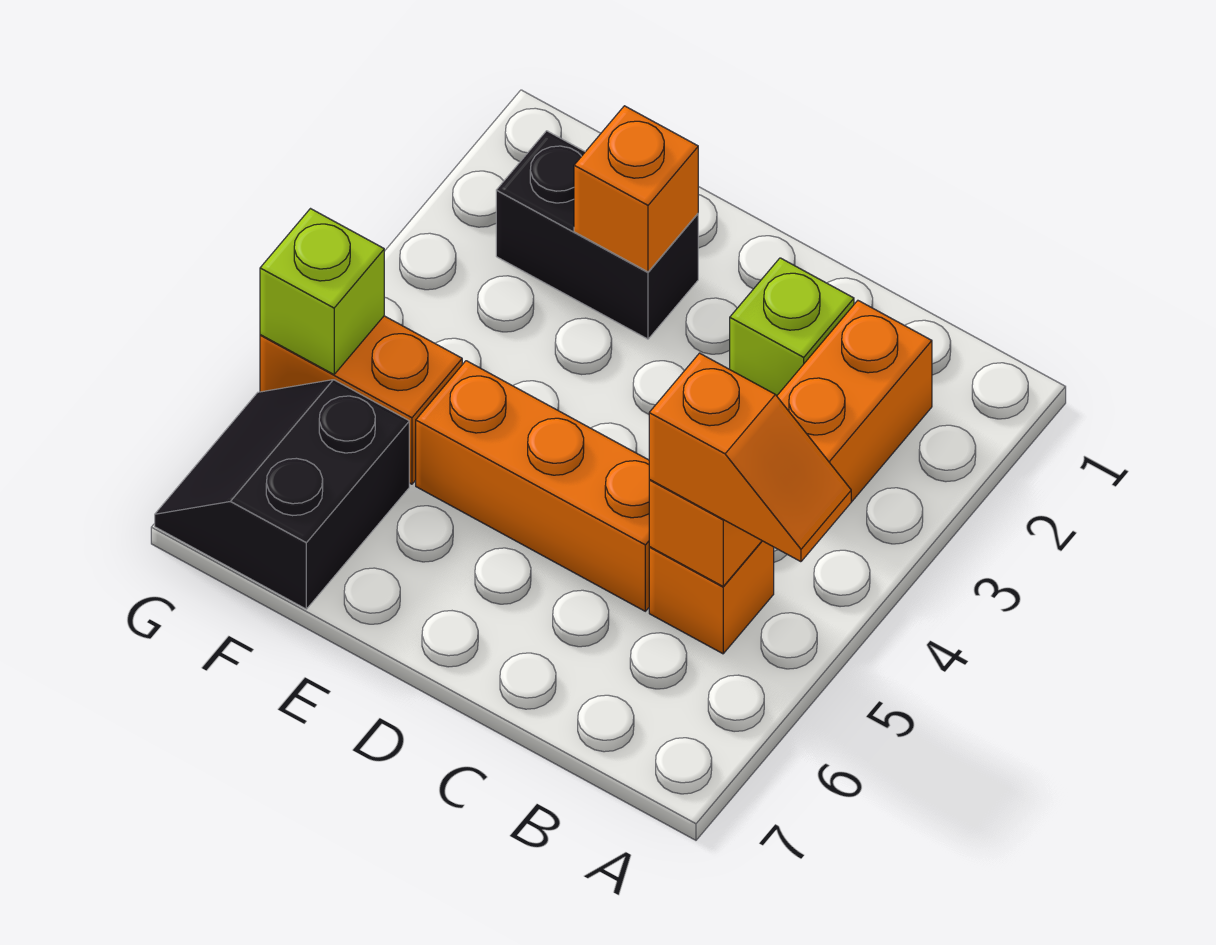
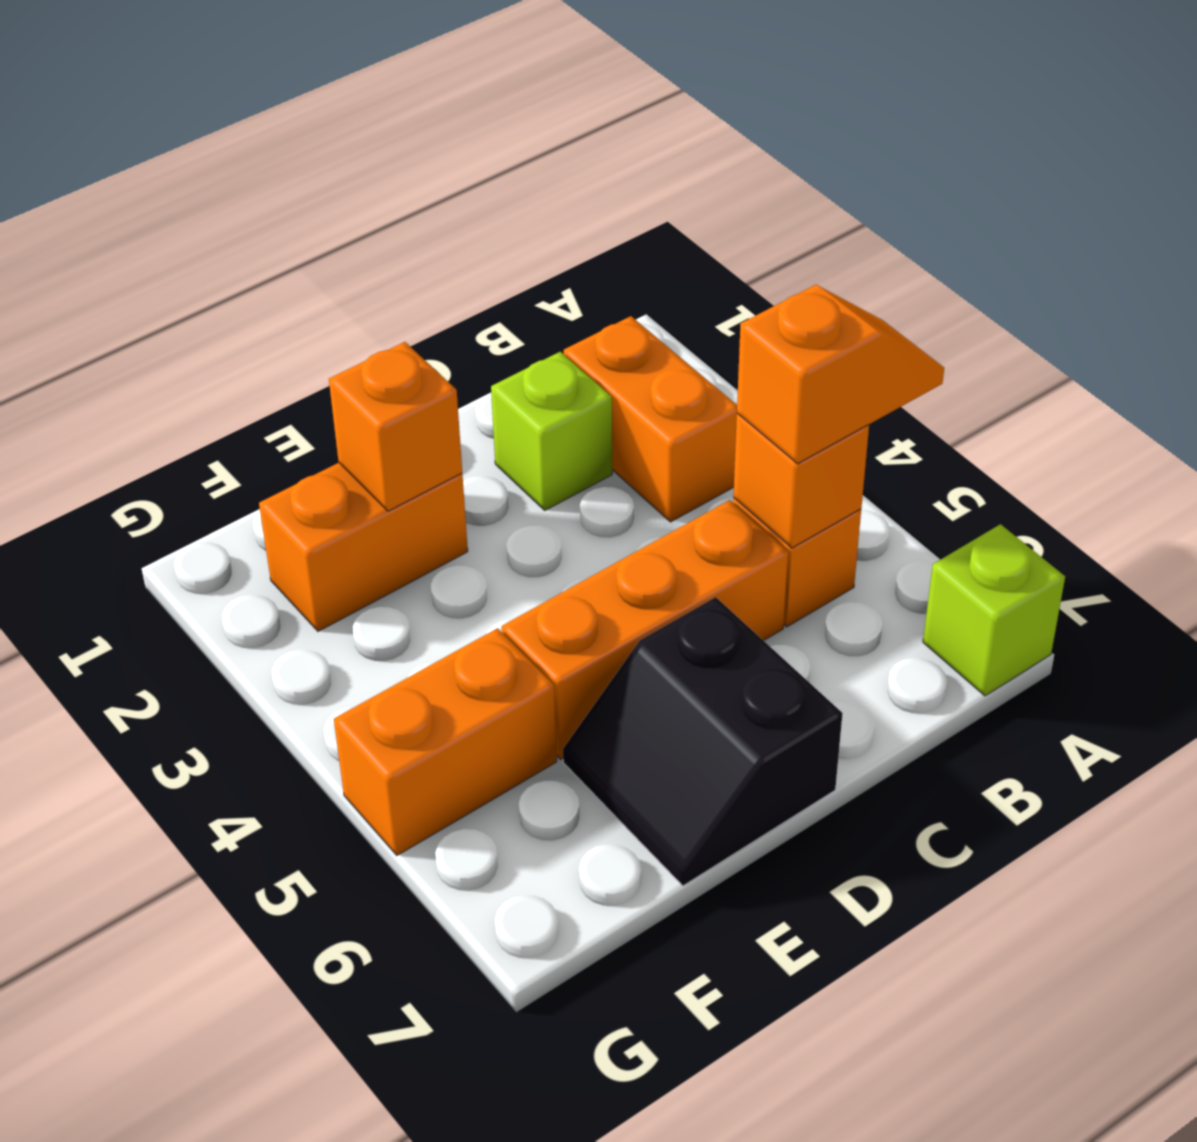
black brick E2:F2 level 1 -> orange brick E2:F2 level 1
black slope F6:G7 level 1 top F -> black slope D6:E7 level 1 top D
lime brick G5 level 2 -> lime brick A7 level 1

